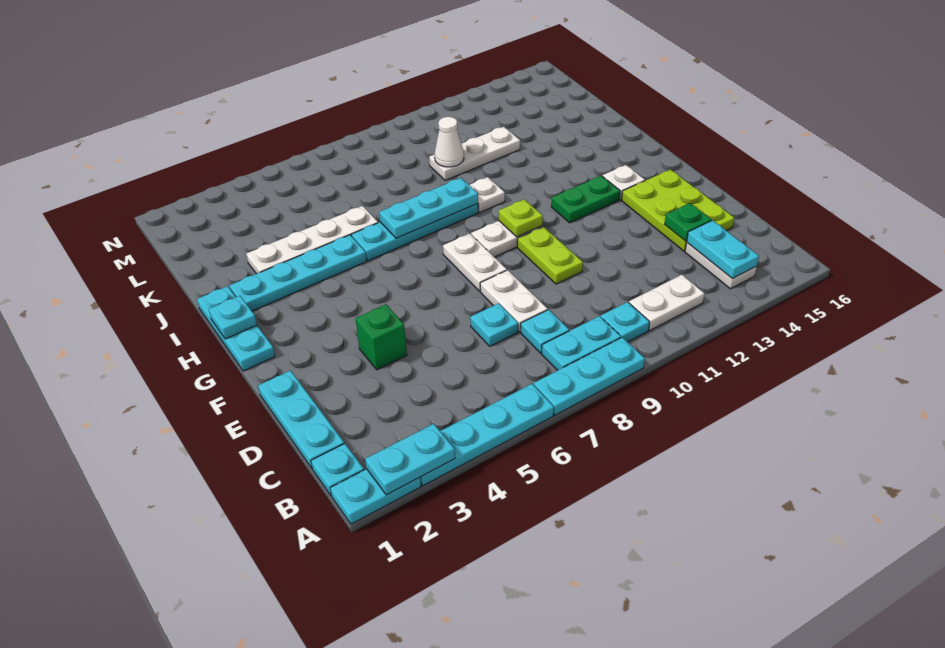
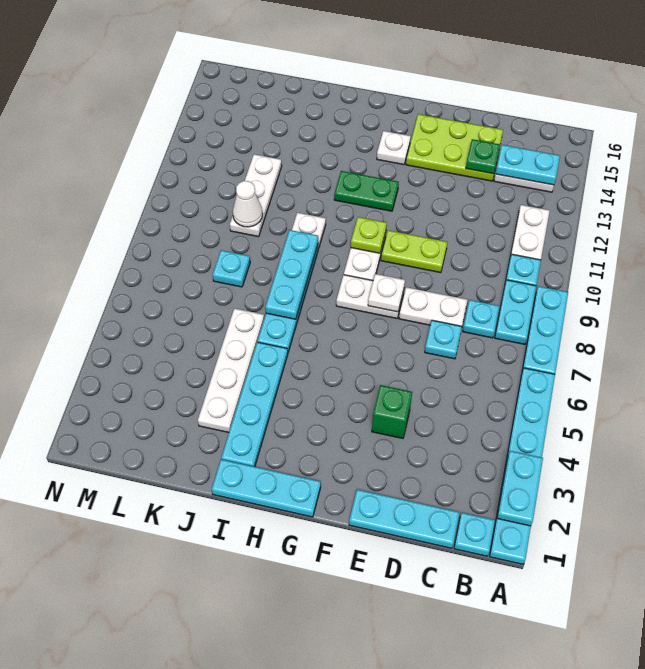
none -> white plate F8 level 2
green plate G12:G13 level 1 -> green plate G12:H12 level 1
cyan plate H1 level 2 -> cyan plate K8 level 1

